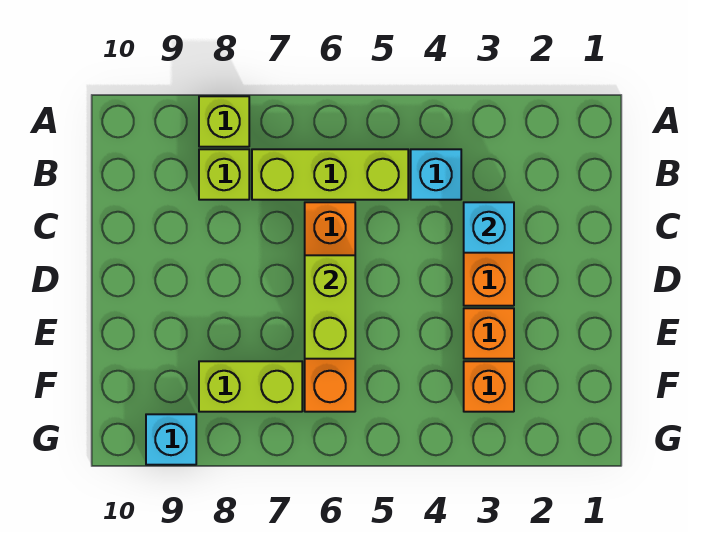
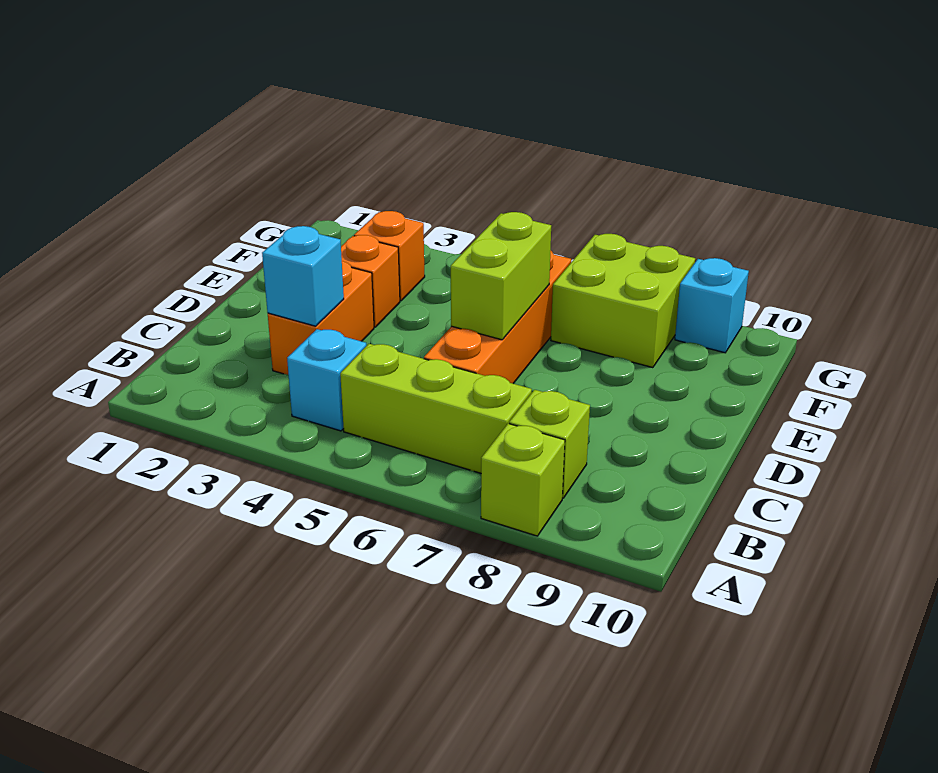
lime brick F7:F8 level 1 -> lime brick F7:G8 level 1

